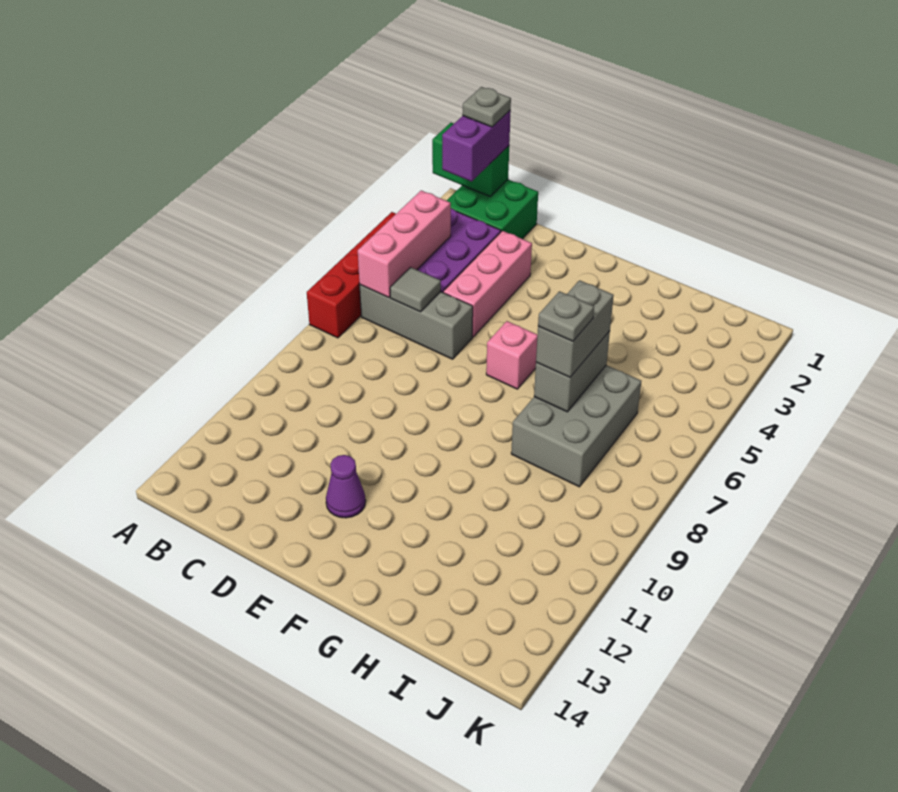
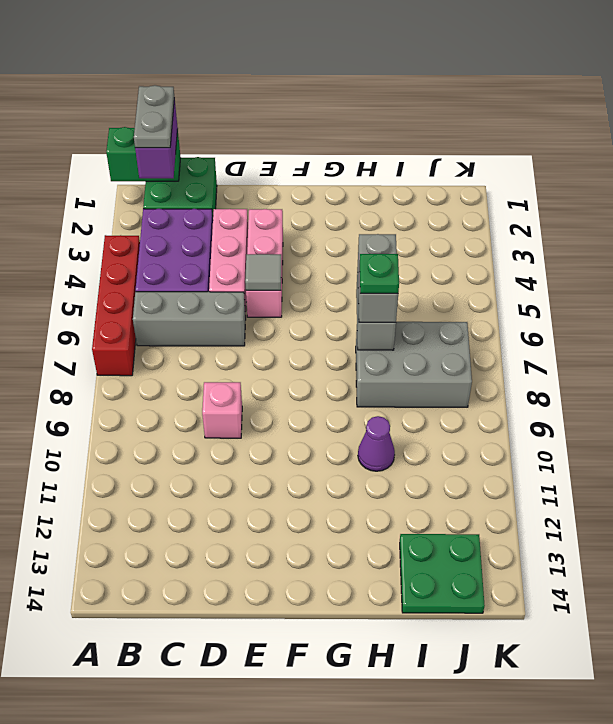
grey plate B1 level 4 -> grey plate B1:B2 level 4
pink brick B4:B6 level 2 -> pink brick E3:E5 level 1
grey tile C6 level 2 -> grey tile E5 level 2
purple cone E12 level 1 -> purple cone H10 level 1
pink brick F6 level 1 -> pink brick D9 level 1
grey brick H6:I8 level 1 -> grey brick H7:J8 level 1
grey plate H7 level 4 -> green plate H7 level 4
none -> green plate I13:J14 level 1

